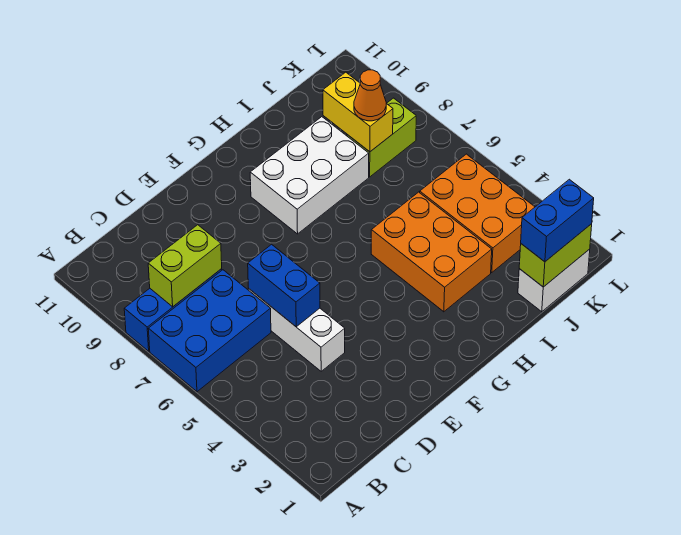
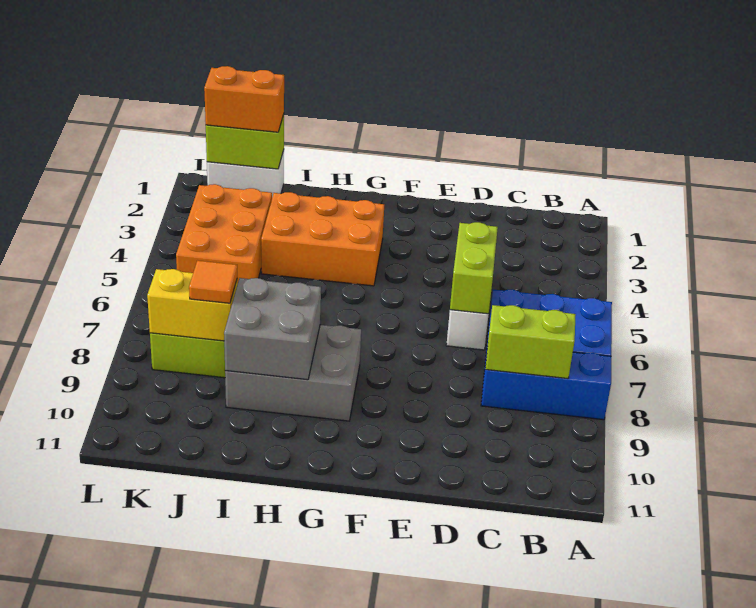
blue brick D5:D6 level 2 -> lime brick D5:D6 level 2
white brick G8:I9 level 1 -> grey brick G8:I9 level 1
orange brick H3:I5 level 1 -> orange brick G3:I4 level 1
none -> grey brick H8:I9 level 2
blue brick J1:K1 level 3 -> orange brick J1:K1 level 3
yellow brick J8:J9 level 2 -> yellow brick J8:K8 level 2
orange cone J8 level 3 -> orange tile J8 level 3

